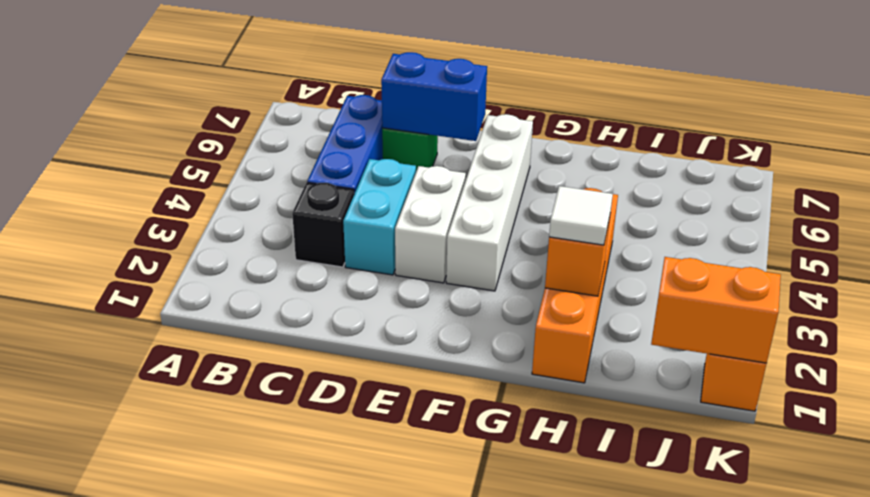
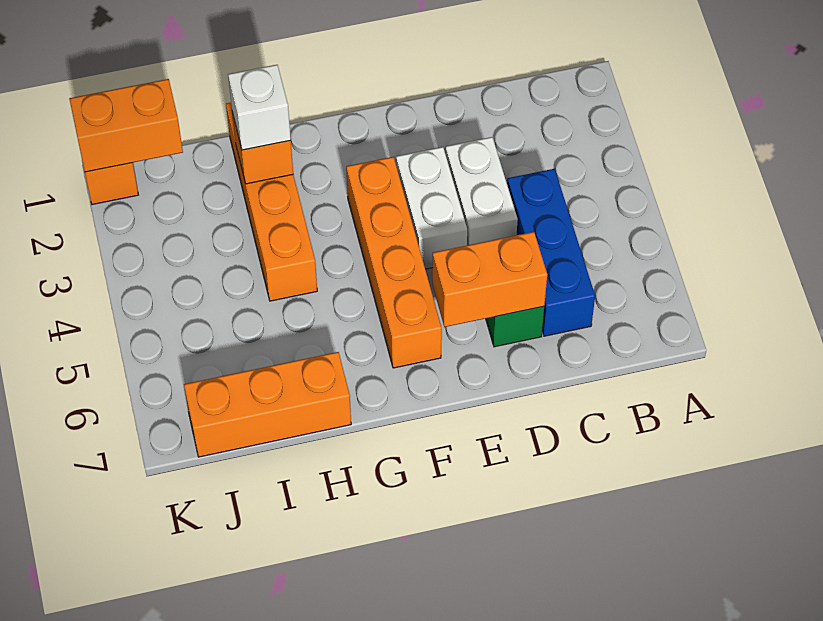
black brick C3 level 1 -> none
cyan brick D3:D4 level 1 -> white brick D3:D4 level 1
blue brick D6:E6 level 2 -> orange brick D6:E6 level 2
white brick F3:F6 level 1 -> orange brick F3:F6 level 1
white tile H2 level 3 -> white brick H2 level 3
none -> orange brick H7:J7 level 1

